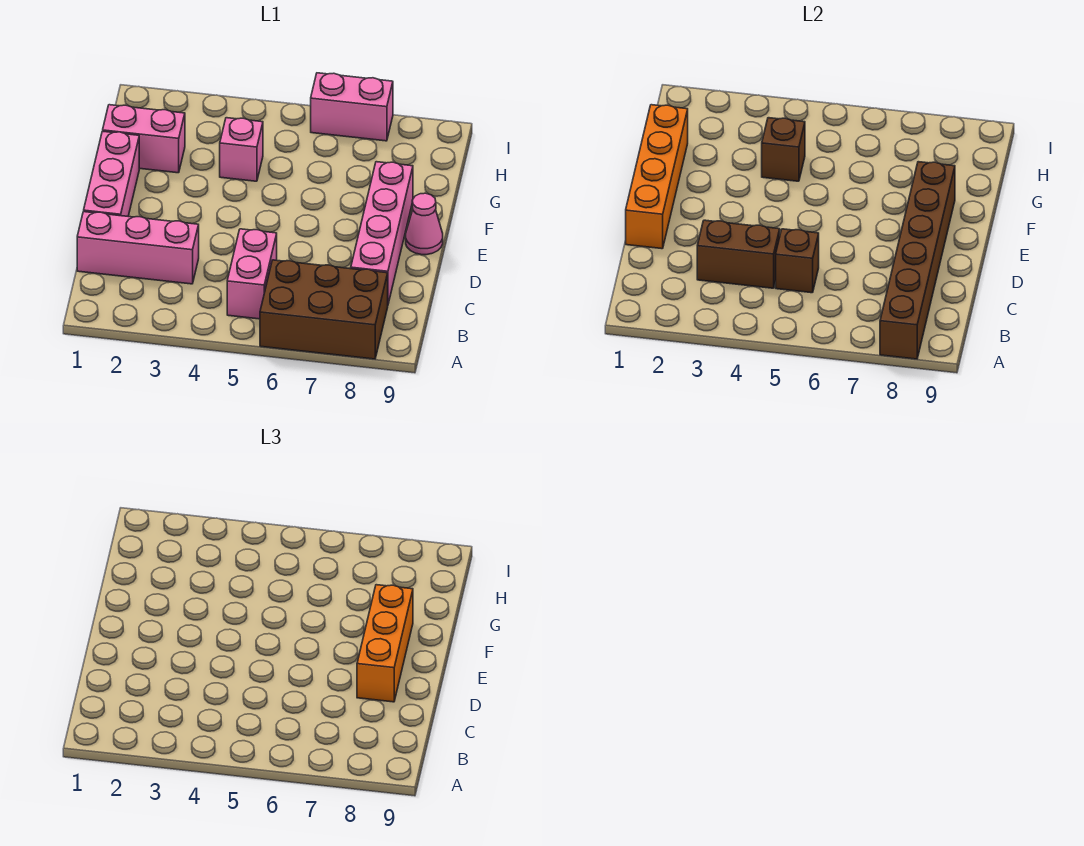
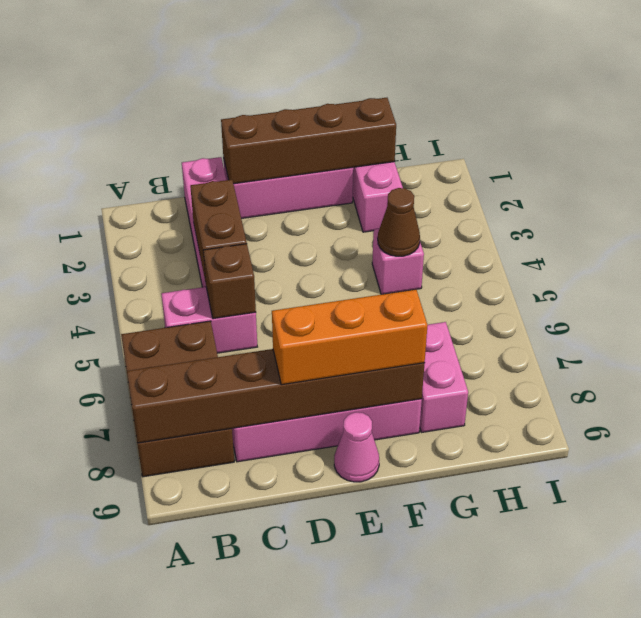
orange brick D1:G1 level 2 -> brown brick D1:G1 level 2
brown brick G4 level 2 -> brown cone G4 level 2
pink brick I6:I7 level 1 -> pink brick G7:G8 level 1

